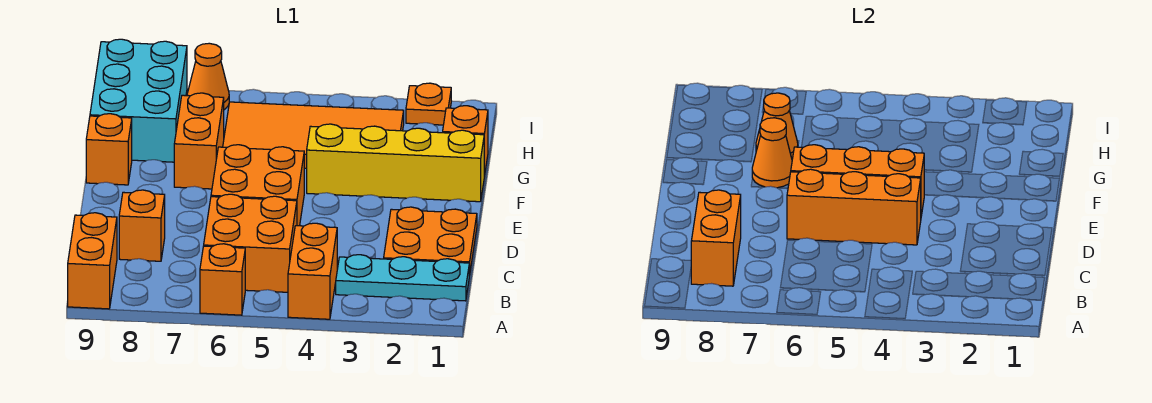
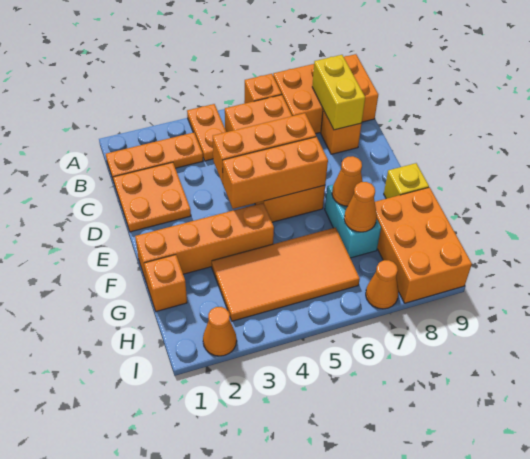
orange brick A4:B4 level 1 -> orange plate A4:B4 level 1
orange brick A9:B9 level 1 -> orange brick A7:B9 level 1
cyan plate B1:B3 level 1 -> orange plate B1:B3 level 1
orange brick B8:C8 level 2 -> yellow brick B8:C8 level 2
yellow brick F1:F4 level 1 -> orange brick F1:F4 level 1
orange brick F7:G7 level 1 -> cyan brick F7:G7 level 1
orange brick F9 level 1 -> yellow brick F9 level 1
cyan brick G8:I9 level 1 -> orange brick G8:I9 level 1
orange plate I2 level 1 -> orange cone I2 level 1

